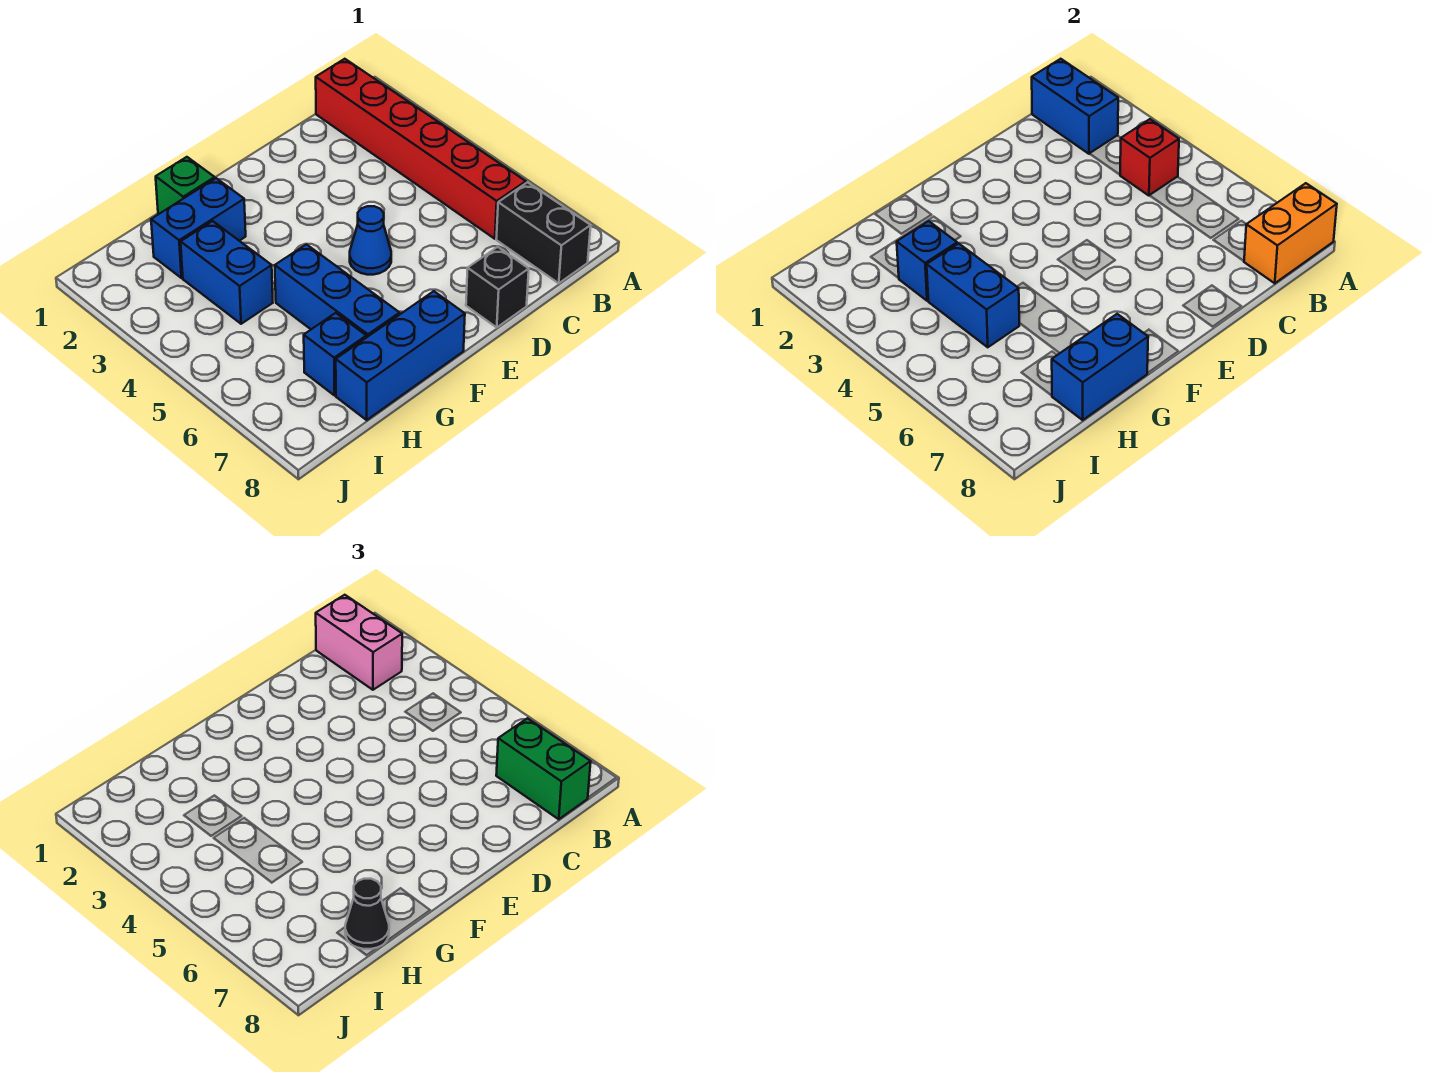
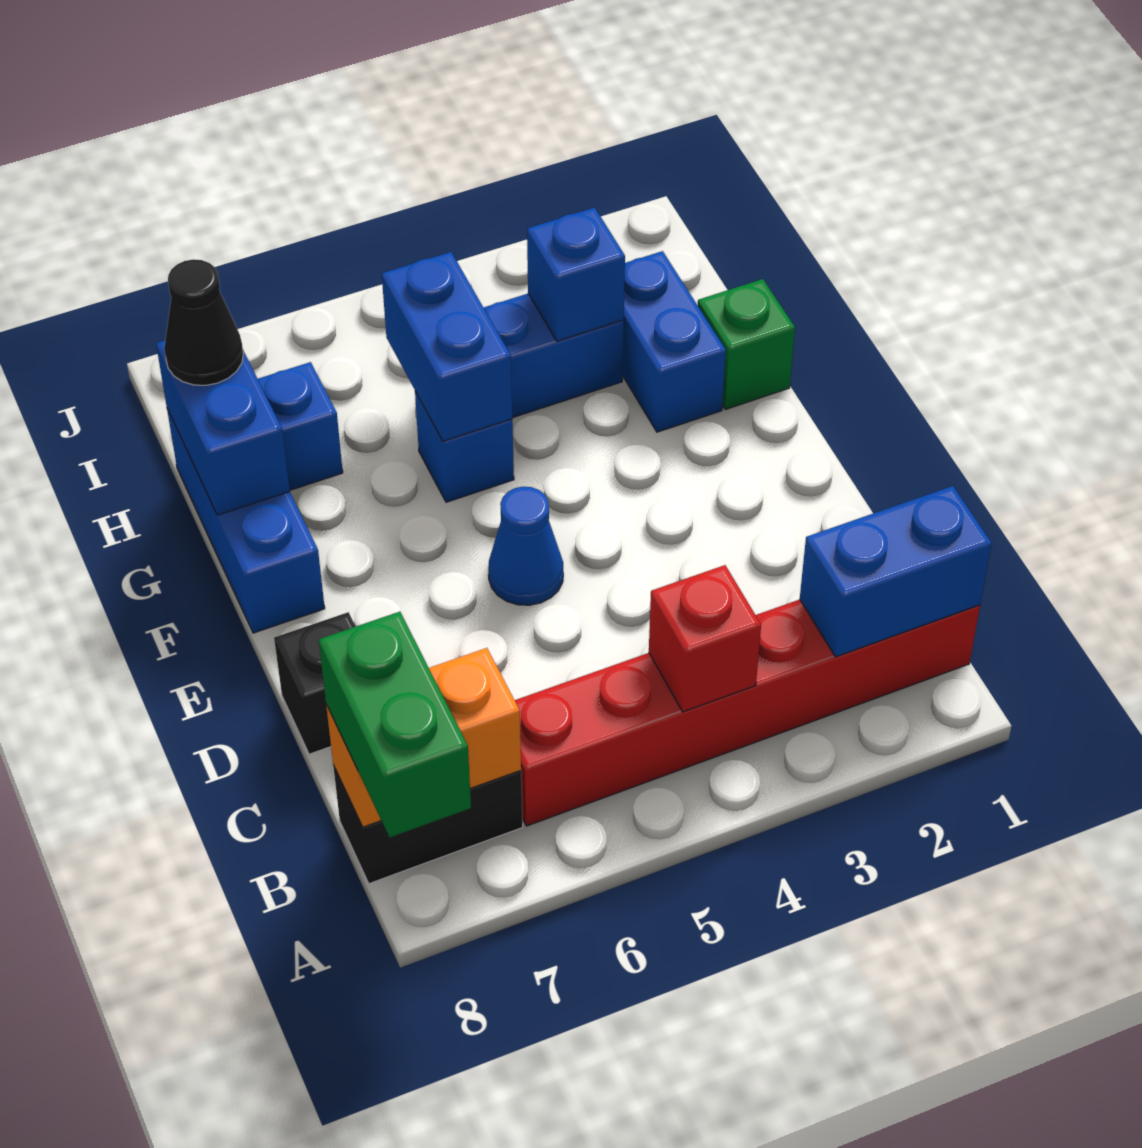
orange brick A8:B8 level 2 -> orange brick B7:B8 level 2
pink brick B1:B2 level 3 -> none
green brick B7:B8 level 3 -> green brick A8:B8 level 3
blue brick G5:G7 level 1 -> blue brick G5 level 1
blue brick H4:H5 level 2 -> blue brick G5:H5 level 2

